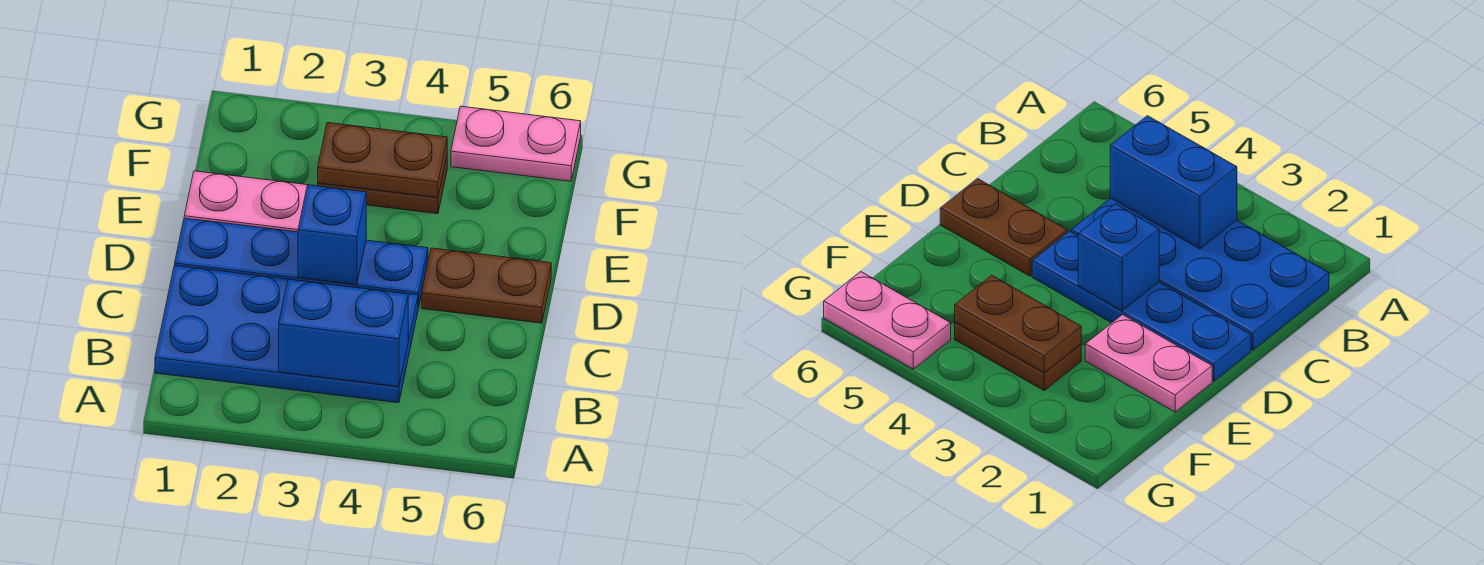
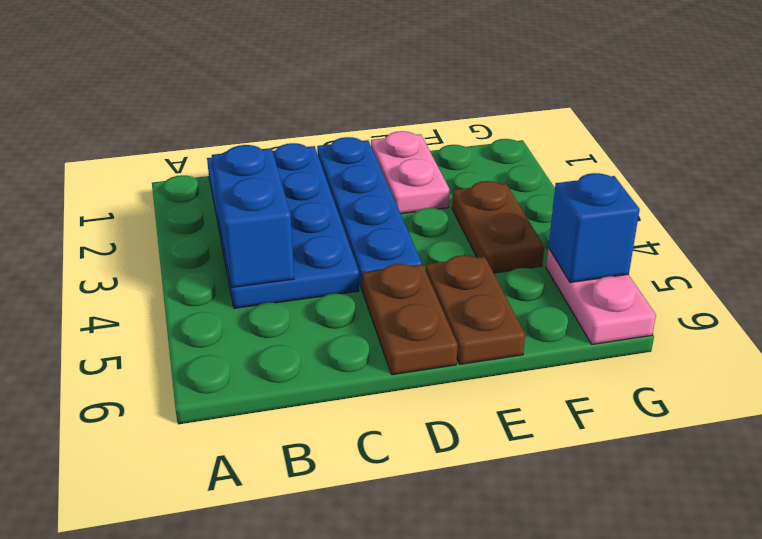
blue brick D3 level 2 -> blue brick G5 level 2
brown plate F3:F4 level 2 -> brown plate E5:E6 level 1

